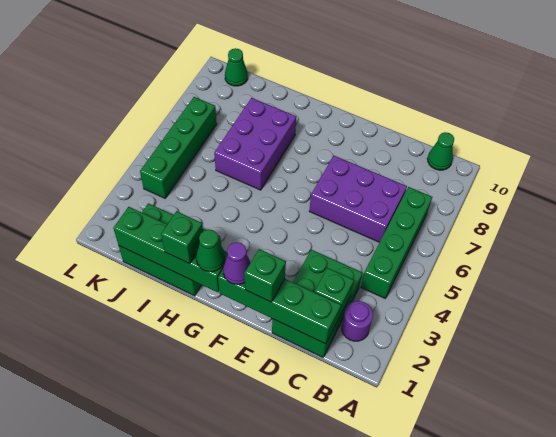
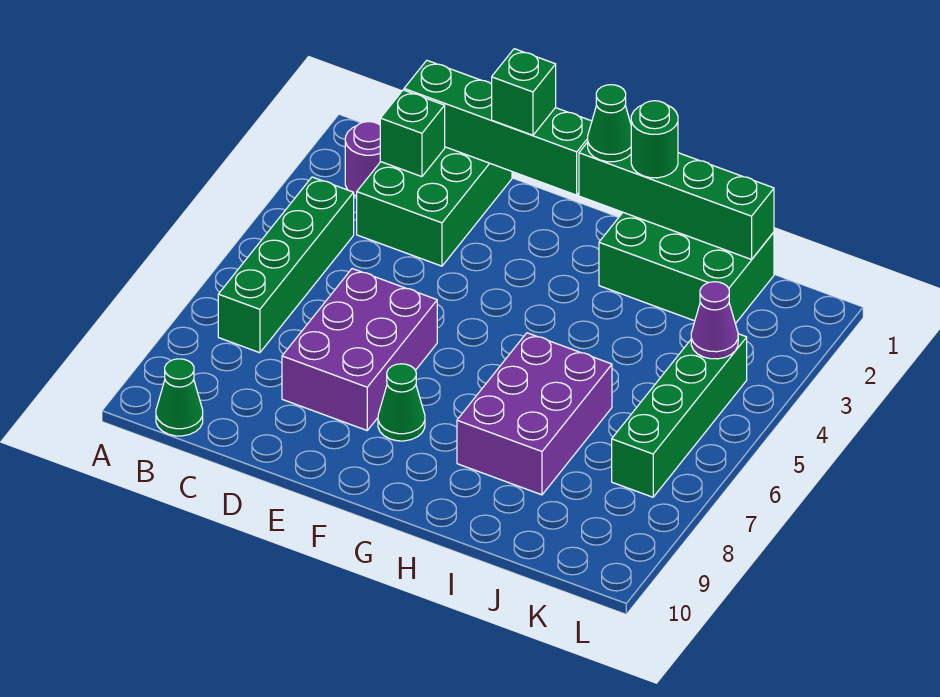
purple brick C6:E7 level 1 -> purple brick D6:E8 level 1
purple cone F1 level 3 -> purple cone K4 level 2
green brick H1 level 3 -> green round brick H1 level 3
green cone K10 level 1 -> green cone F8 level 1

